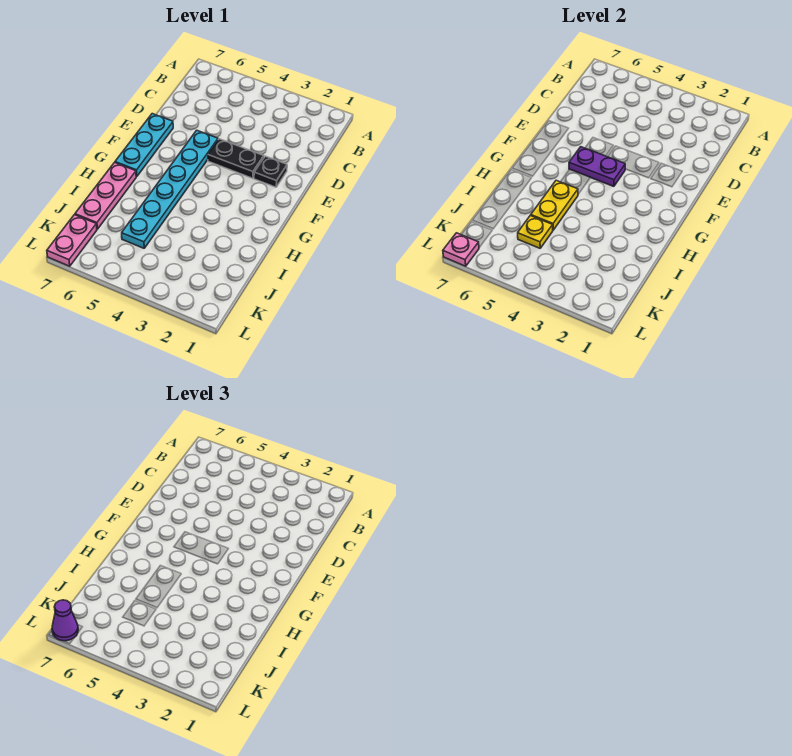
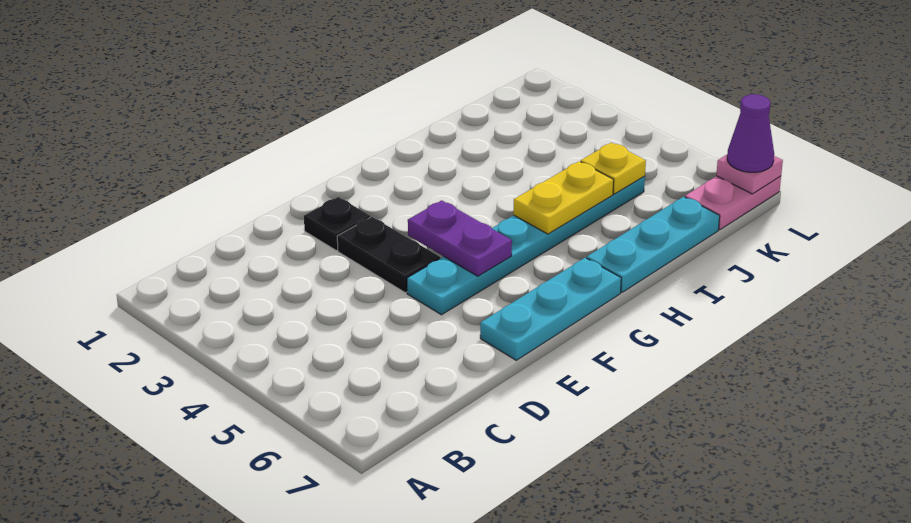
pink plate H7:J7 level 1 -> cyan plate H7:J7 level 1

